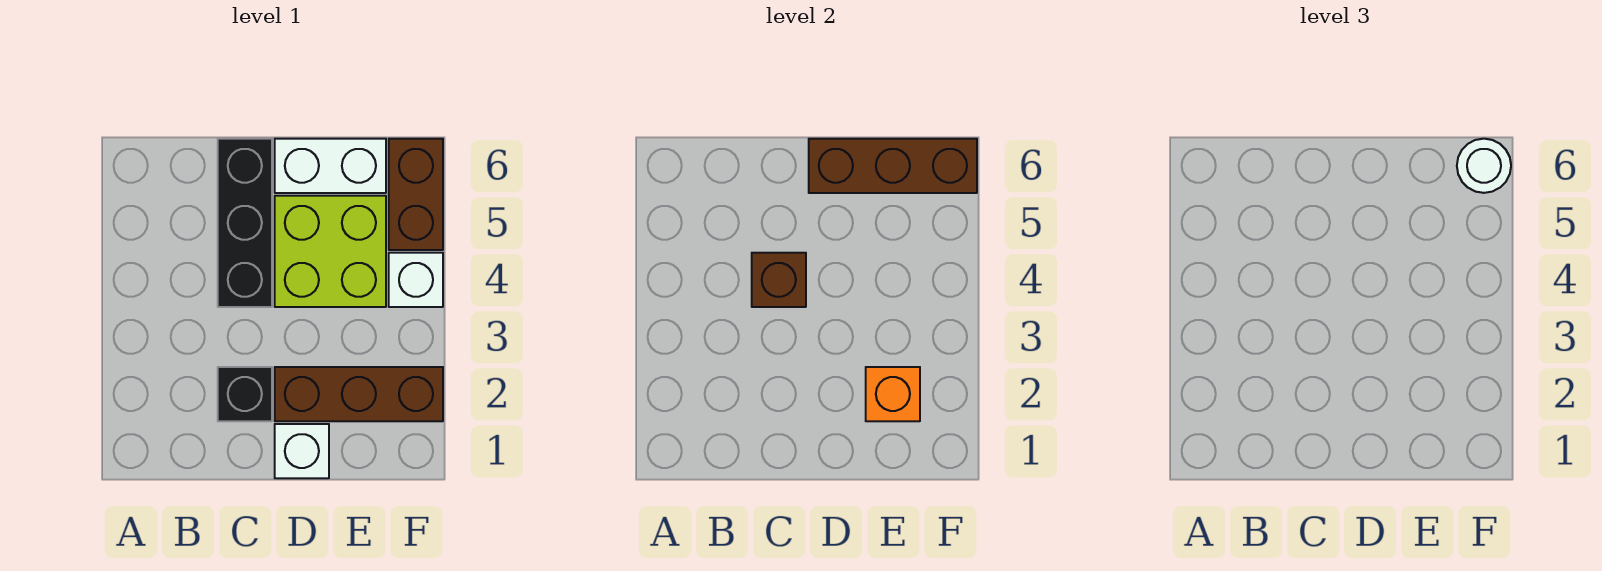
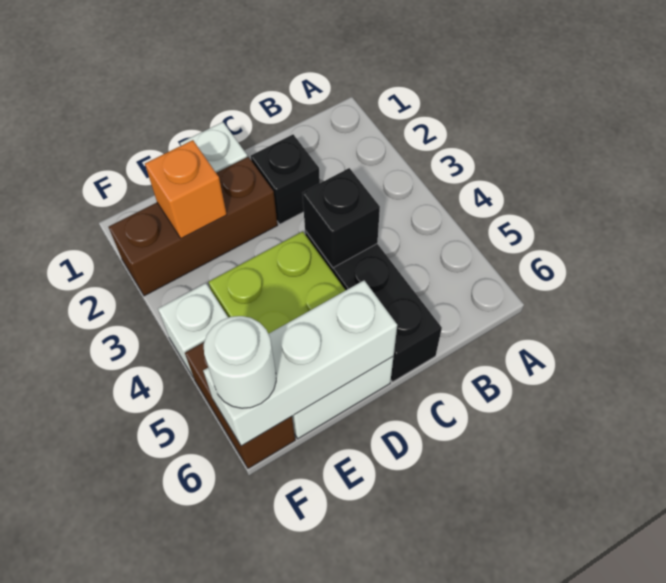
brown brick C4 level 2 -> black brick C4 level 2
brown brick D6:F6 level 2 -> white brick D6:F6 level 2

